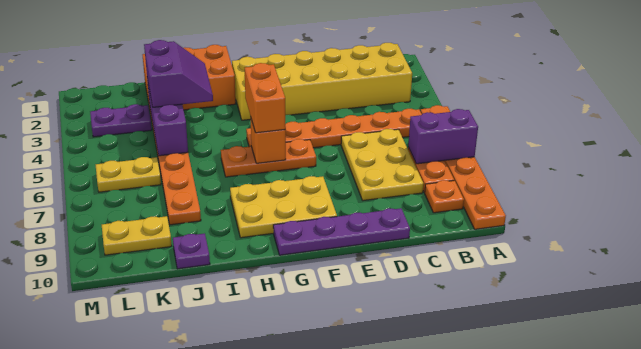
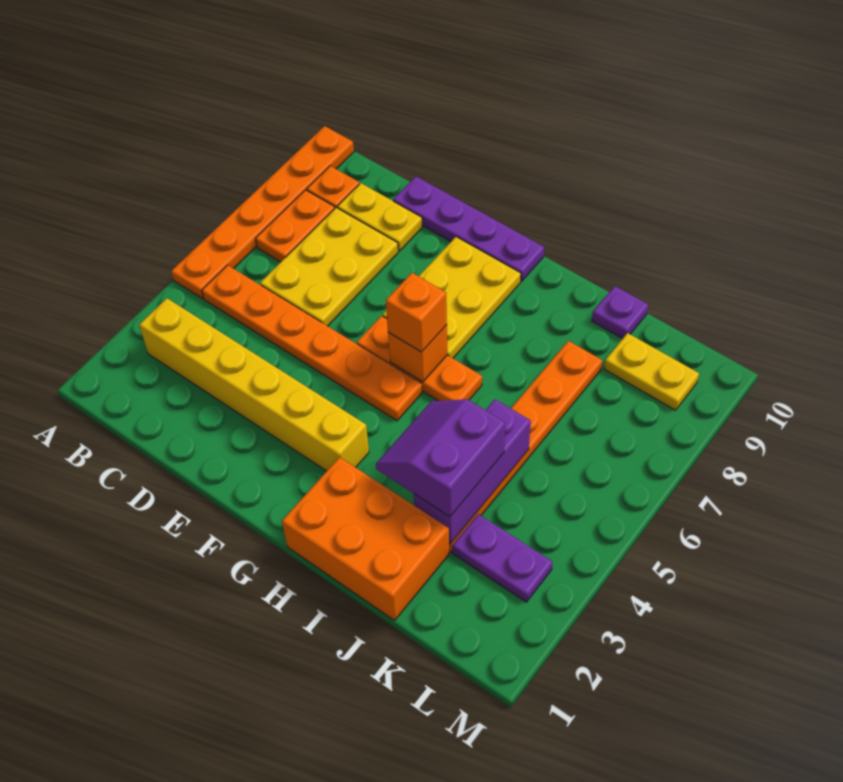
purple brick A7:B7 level 2 -> none
yellow brick B2:G3 level 1 -> yellow brick B3:G3 level 1
yellow plate F8:H9 level 1 -> yellow plate F7:G9 level 1
orange brick G5:G6 level 3 -> orange brick G6 level 3
yellow plate K6:L6 level 1 -> yellow plate C9:D9 level 1

